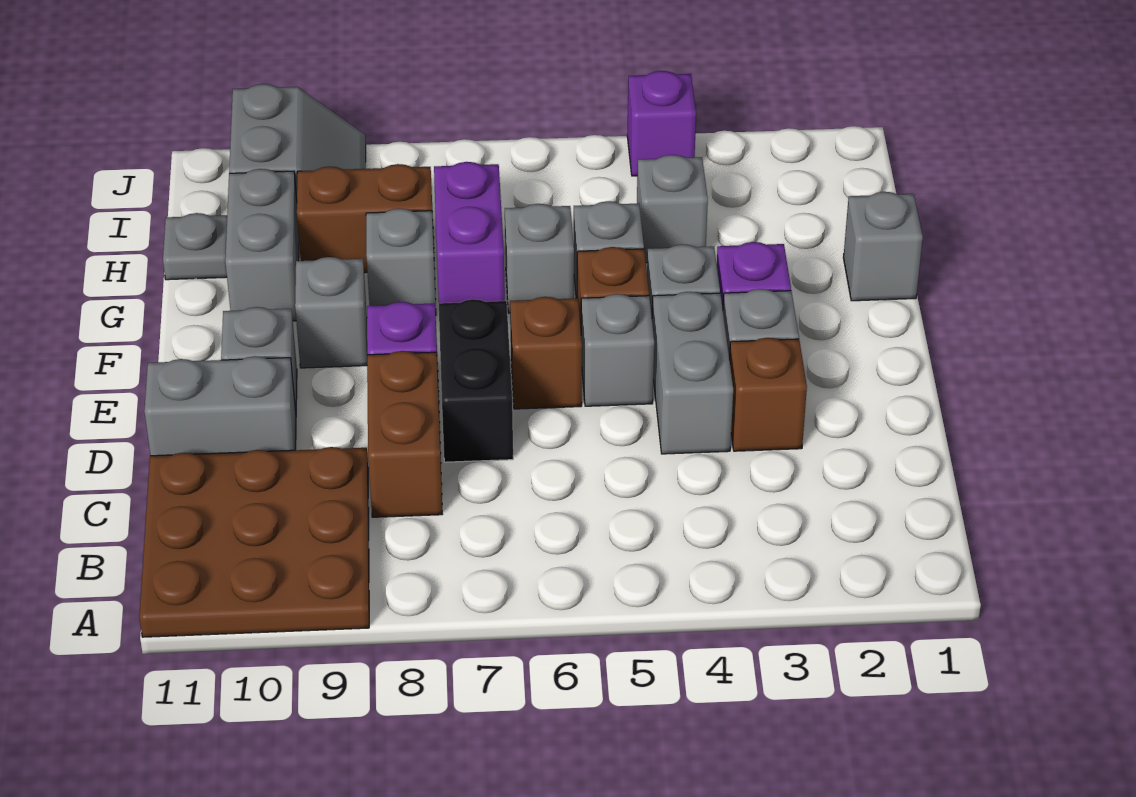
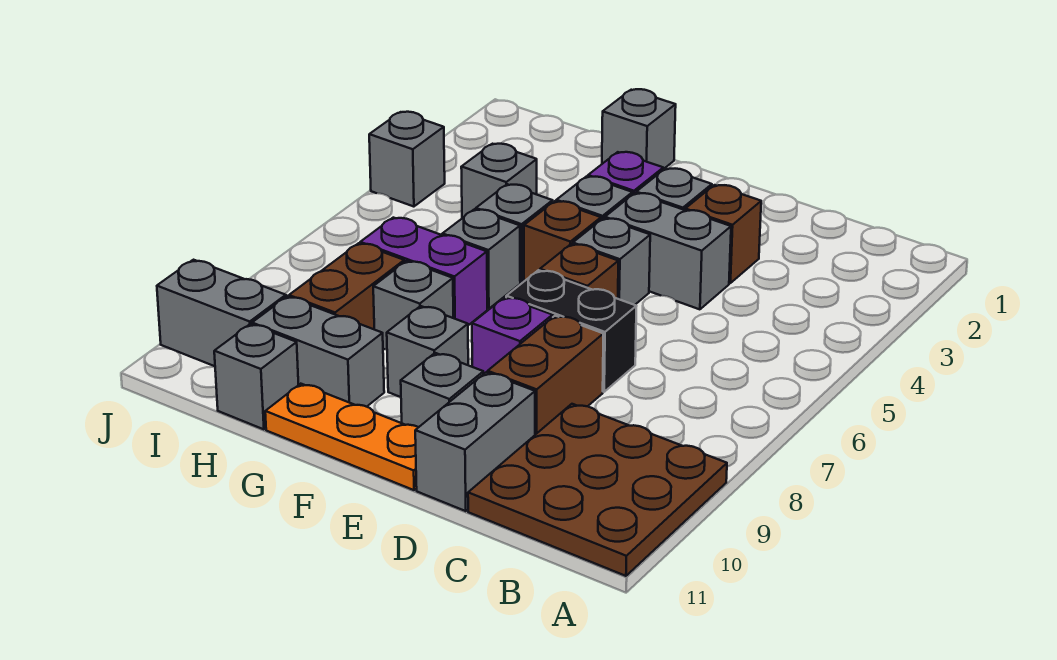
brown brick C8:D8 level 1 -> brown brick D8:D9 level 1
none -> orange plate E11:G11 level 1
grey plate H11 level 1 -> grey brick H11 level 1
purple brick J4 level 1 -> grey brick J4 level 1

